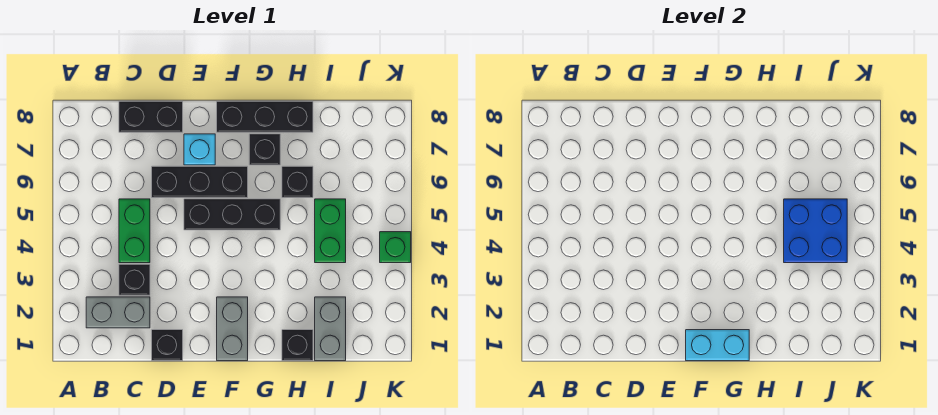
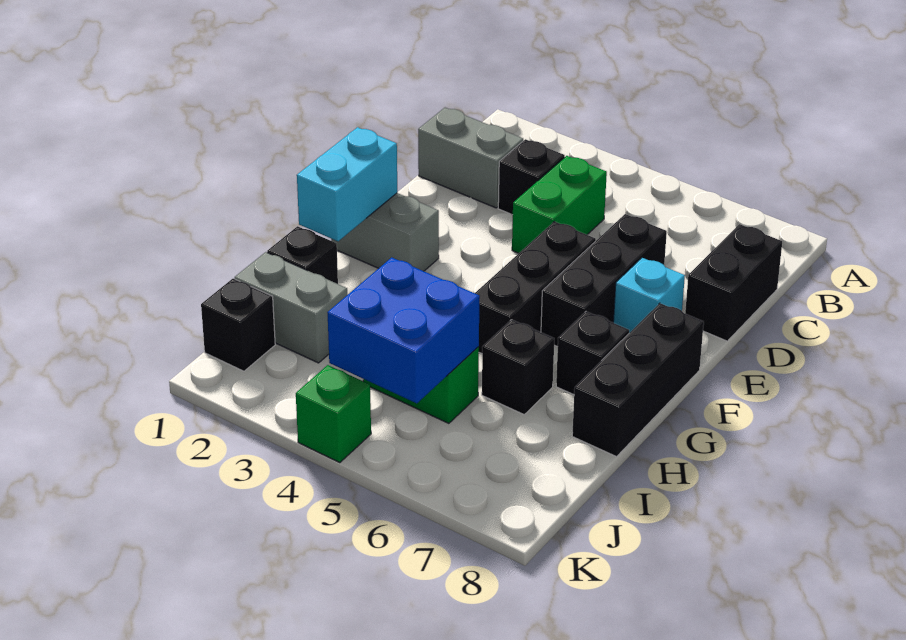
grey brick B2:C2 level 1 -> grey brick C1:C2 level 1
green brick C4:C5 level 1 -> green brick C4:D4 level 1
black brick D1 level 1 -> black brick J1 level 1

